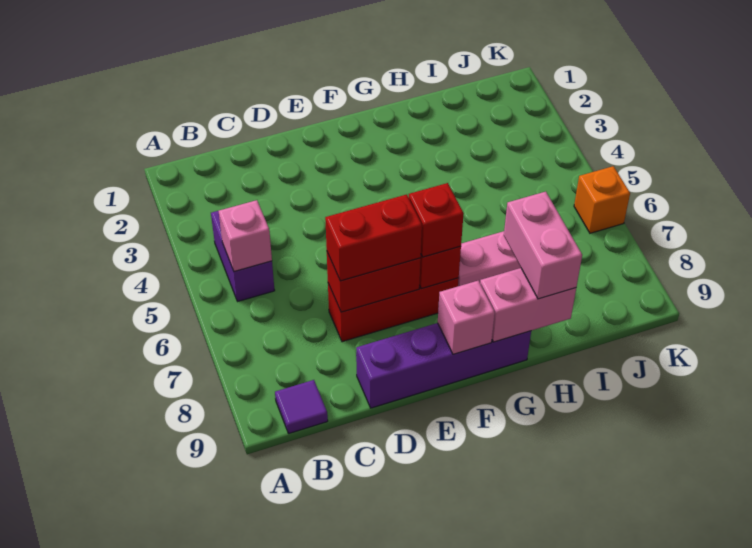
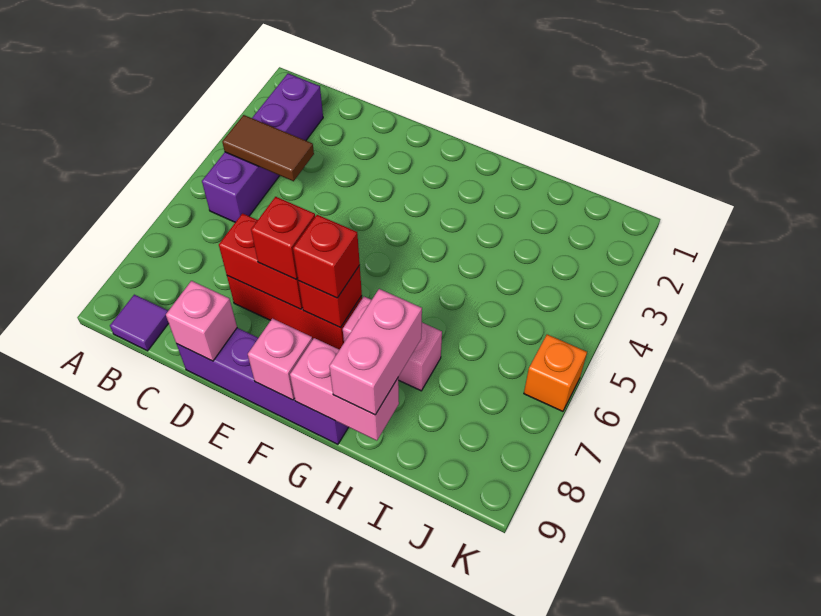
purple brick B4:B5 level 1 -> purple brick B2:B5 level 1
none -> brown tile B4:C4 level 2
pink brick B5 level 2 -> pink brick D9 level 2
red brick D7:E7 level 3 -> red brick E7 level 3

